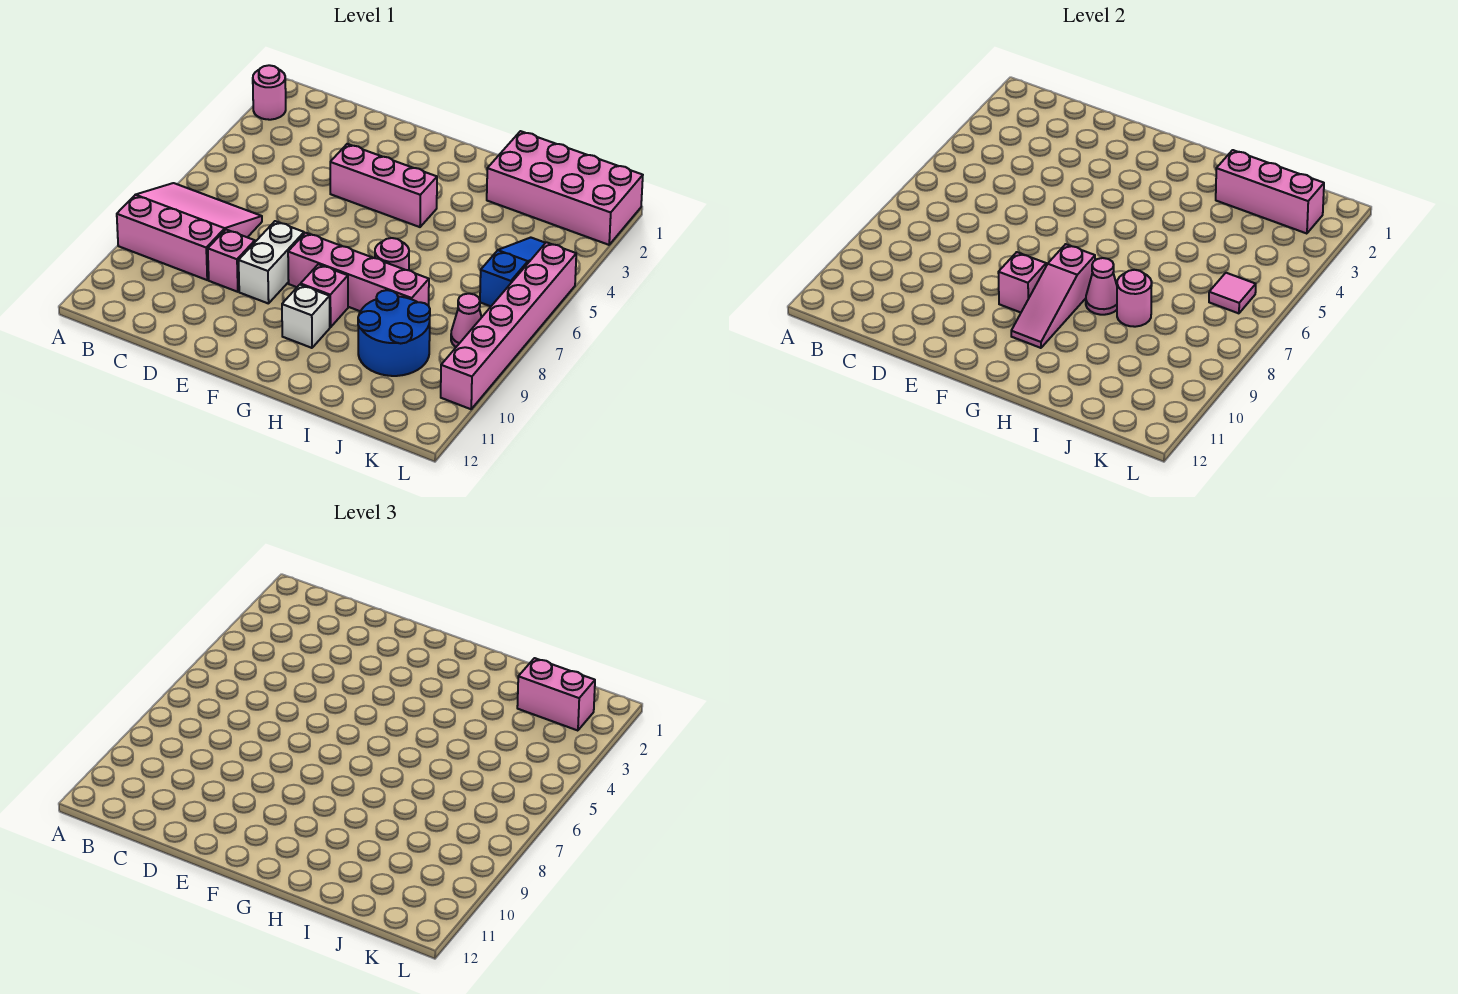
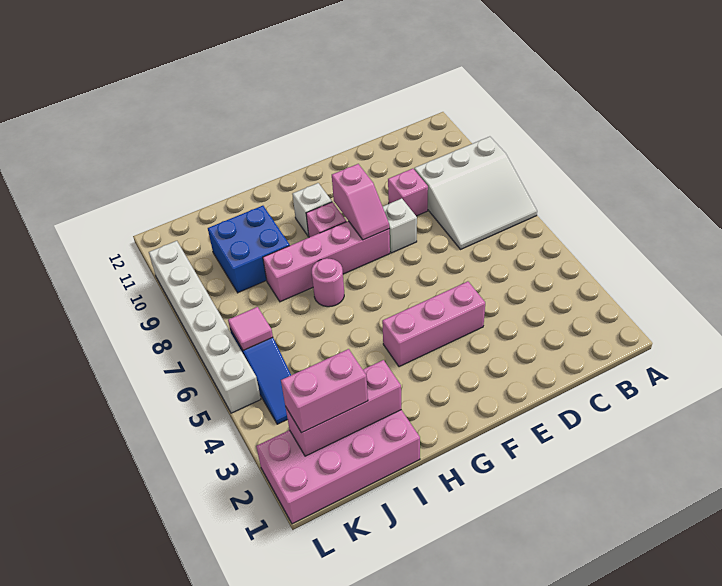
pink round brick A2 level 1 -> none
pink slope A7:C9 level 1 top 9 -> white slope A7:C9 level 1 top 9
white brick E8:E9 level 1 -> white brick E8 level 1
pink slope G8:G10 level 2 top 8 -> none
pink cone H8 level 2 -> none
pink round brick I8 level 2 -> none
blue round brick I9:J10 level 1 -> blue brick I9:J10 level 1
pink cone K8 level 1 -> none
pink brick L5:L10 level 1 -> white brick L5:L10 level 1

